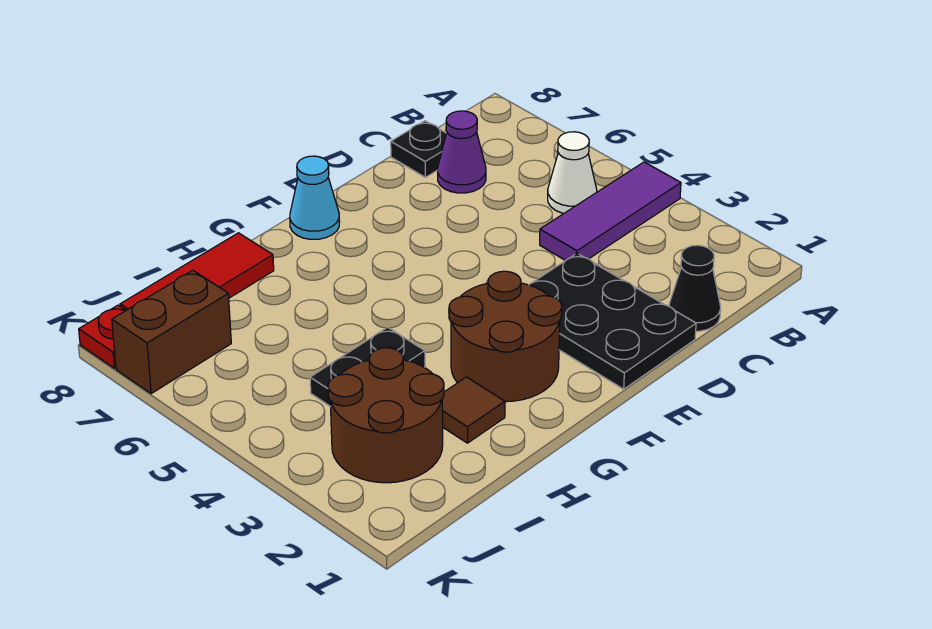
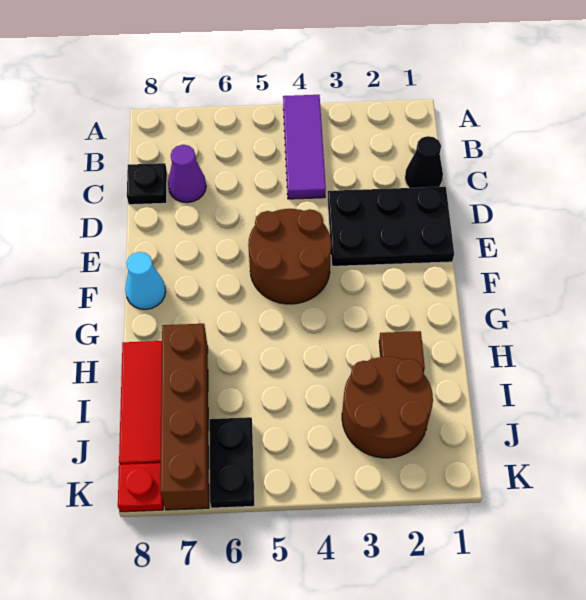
white cone B5 level 1 -> none
brown round brick F2:G3 level 1 -> brown round brick E4:F5 level 1
black plate H4:I4 level 1 -> black plate J6:K6 level 1
brown brick J7:K7 level 1 -> brown brick H7:K7 level 1

